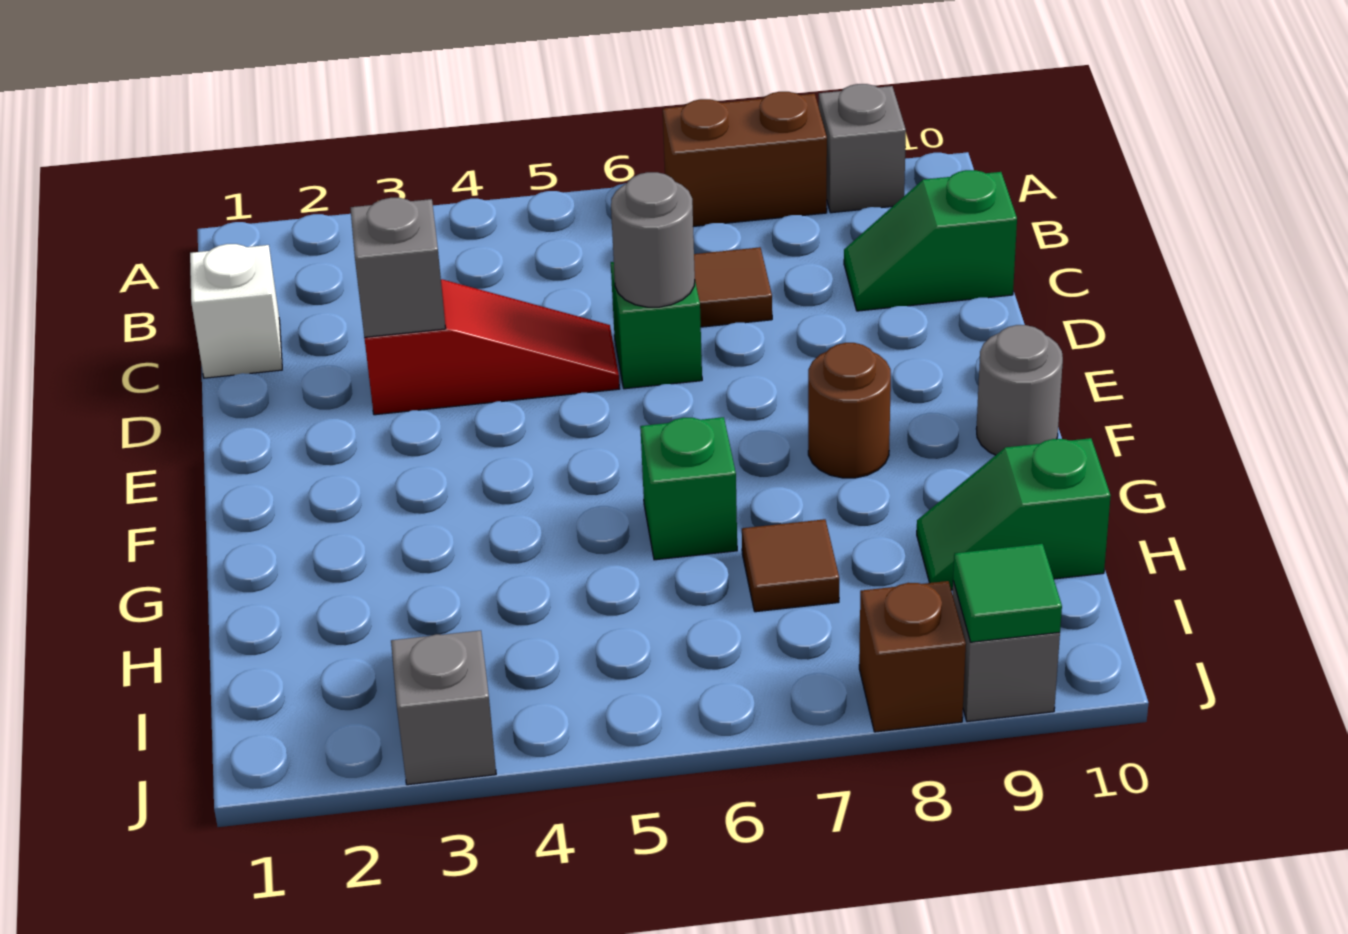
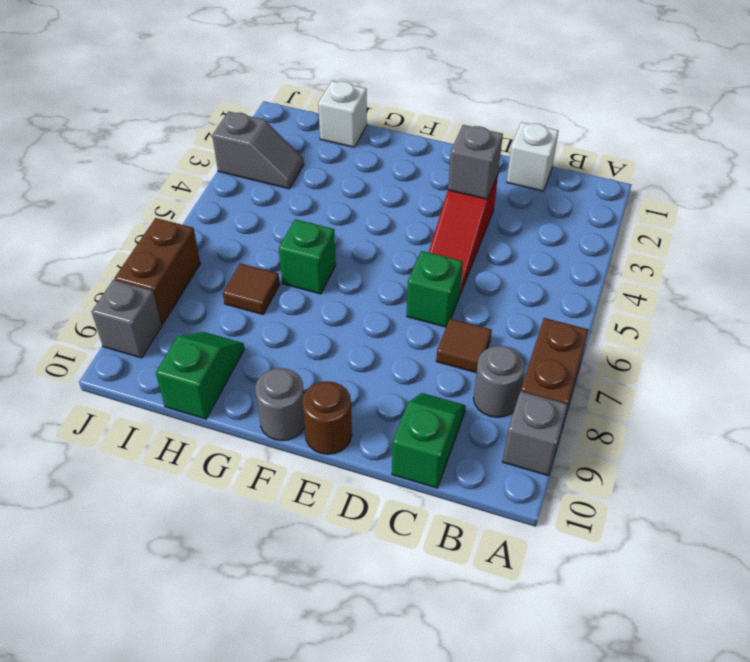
grey round brick D6 level 2 -> grey round brick B8 level 1
brown round brick F8 level 1 -> brown round brick E10 level 1
none -> white brick H1 level 1
brown brick J8 level 1 -> brown brick J7:J8 level 1
green tile J9 level 2 -> none

